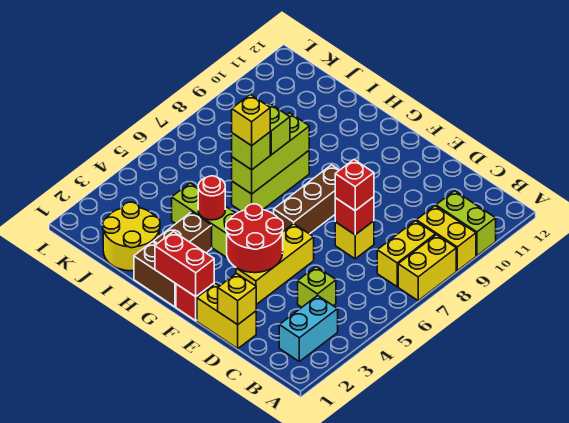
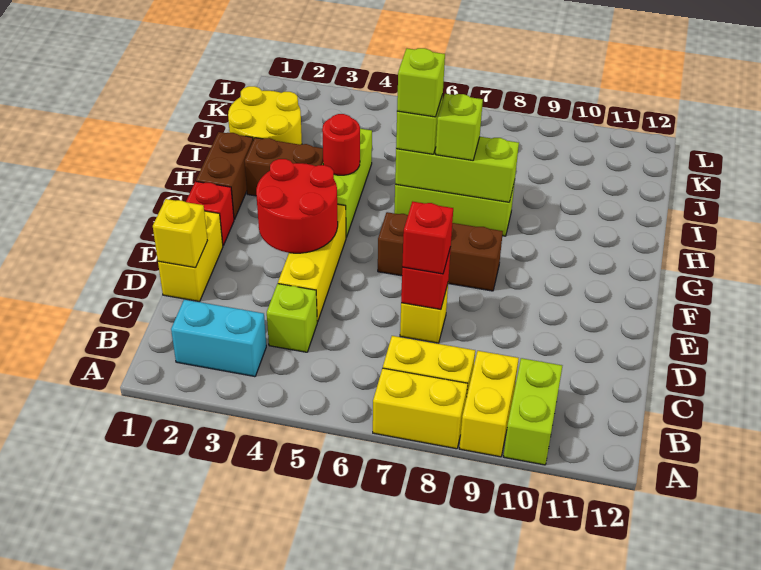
yellow brick E3:E5 level 1 -> yellow brick D4:F4 level 1
red brick F1:G1 level 2 -> none
yellow brick H6 level 4 -> lime brick H6 level 4

